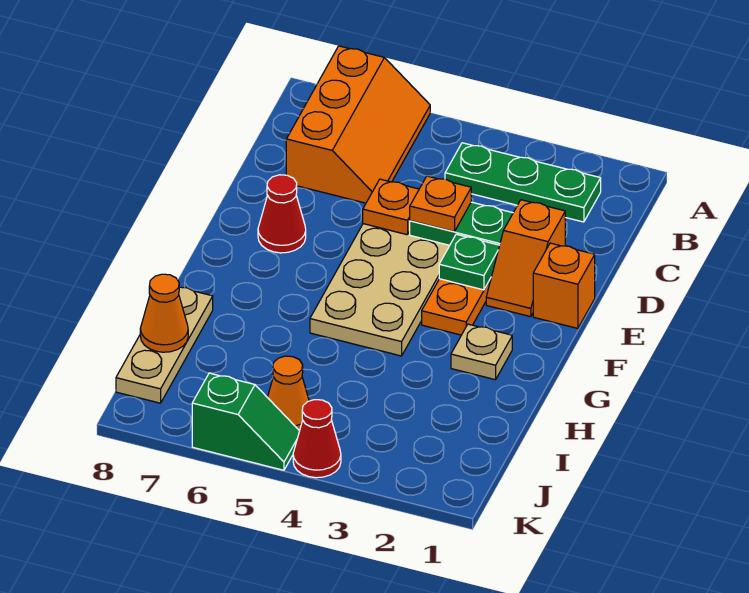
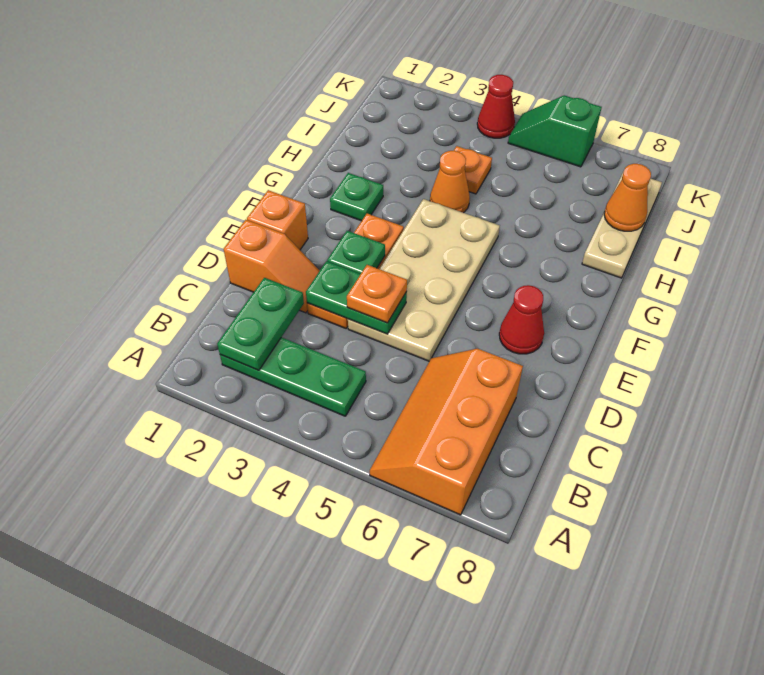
none -> green plate B2:C2 level 2
orange slope D2:E2 level 1 top D -> orange slope D1:D2 level 1 top 1
orange plate D5 level 2 -> orange plate I4 level 1
tan plate G2 level 1 -> green plate G2 level 1
orange cone J5 level 1 -> orange cone H4 level 1

